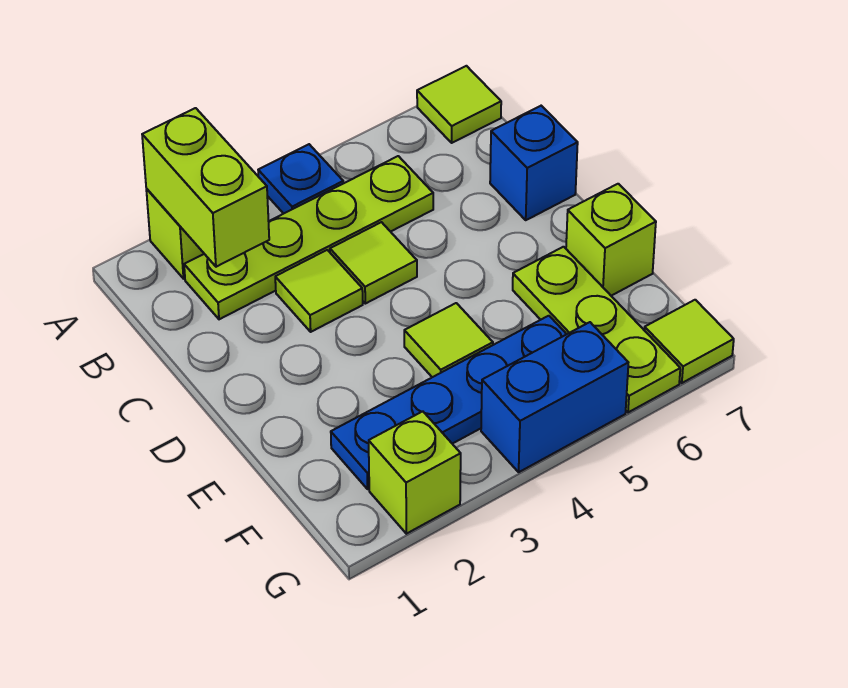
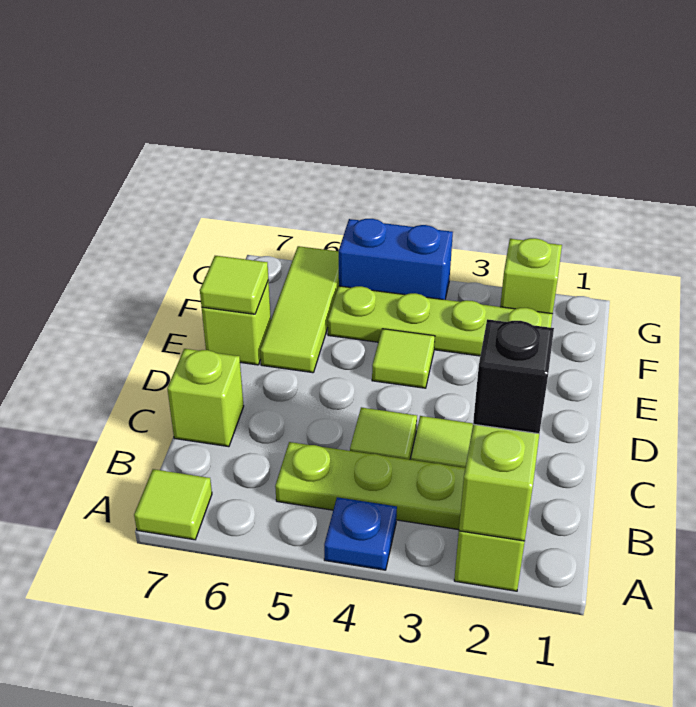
none -> black brick B2 level 3
blue brick C7 level 1 -> lime brick C7 level 1
lime plate E6:G6 level 1 -> lime tile E6:G6 level 1
blue plate F2:F5 level 1 -> lime plate F2:F5 level 1
lime tile G7 level 1 -> lime tile E7 level 2

